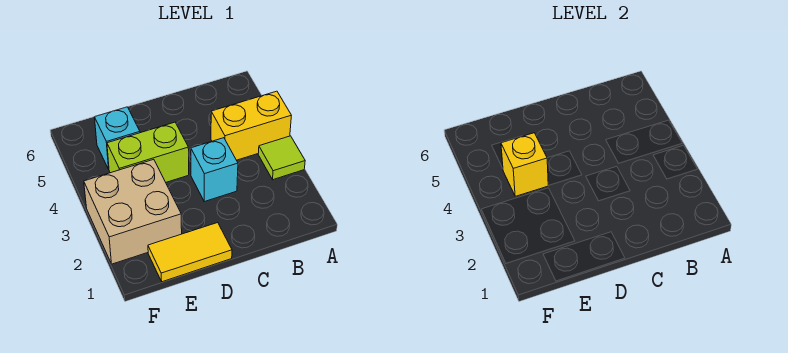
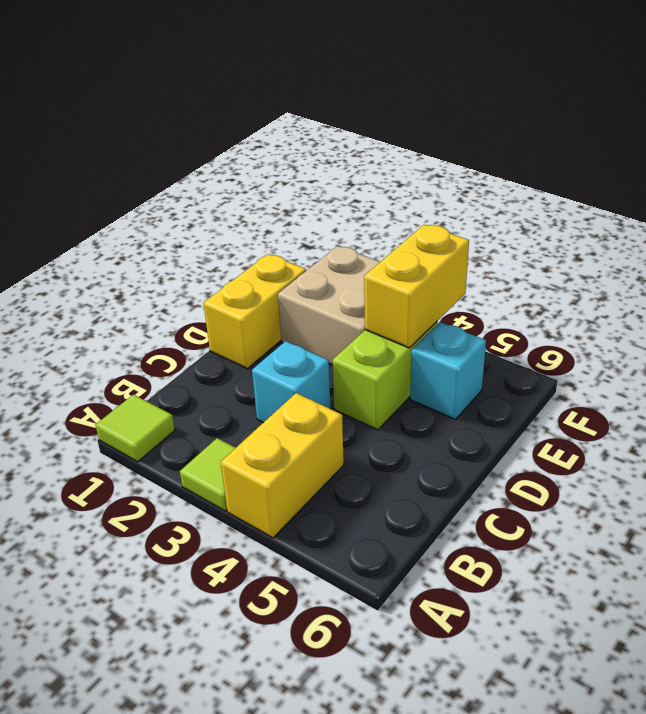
none -> lime tile A1 level 1
yellow tile D1:E1 level 1 -> yellow brick D1:E1 level 1
yellow brick E4 level 2 -> yellow brick E4:F4 level 2

